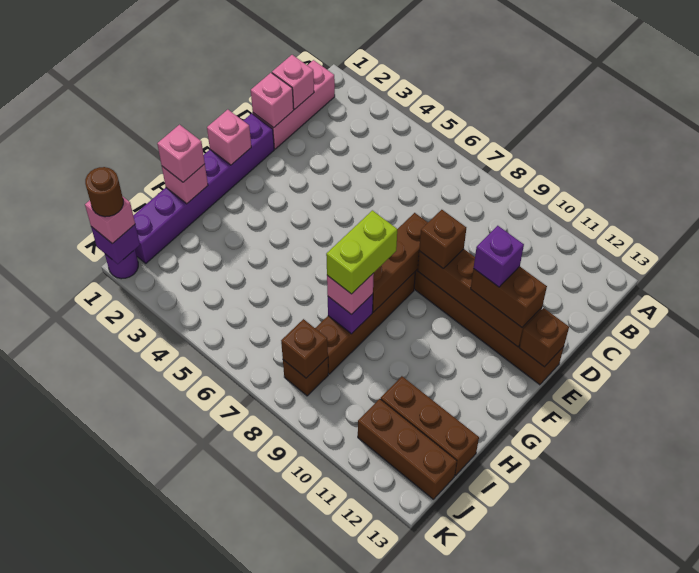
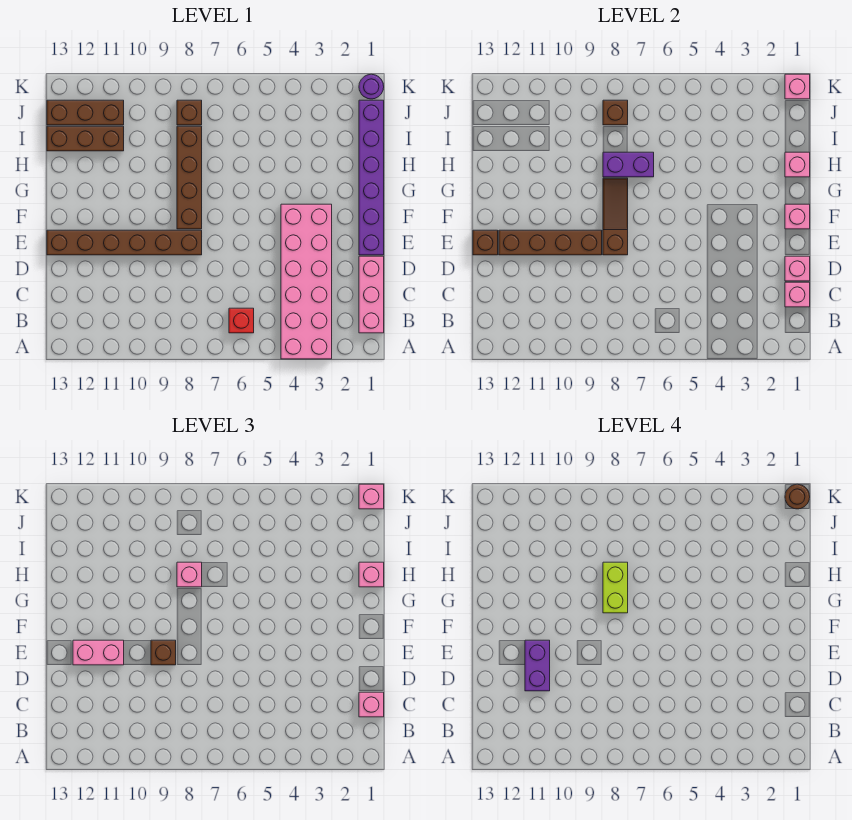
none -> pink brick A3:F4 level 1
none -> red brick B6 level 1
none -> pink brick C1 level 3
brown brick E8:G8 level 2 -> brown slope E8:G8 level 2 top E
brown brick E11:E12 level 3 -> pink brick E11:E12 level 3
purple brick E11 level 4 -> purple brick D11:E11 level 4
purple brick H8 level 2 -> purple brick H7:H8 level 2
purple brick K1 level 2 -> pink brick K1 level 2

